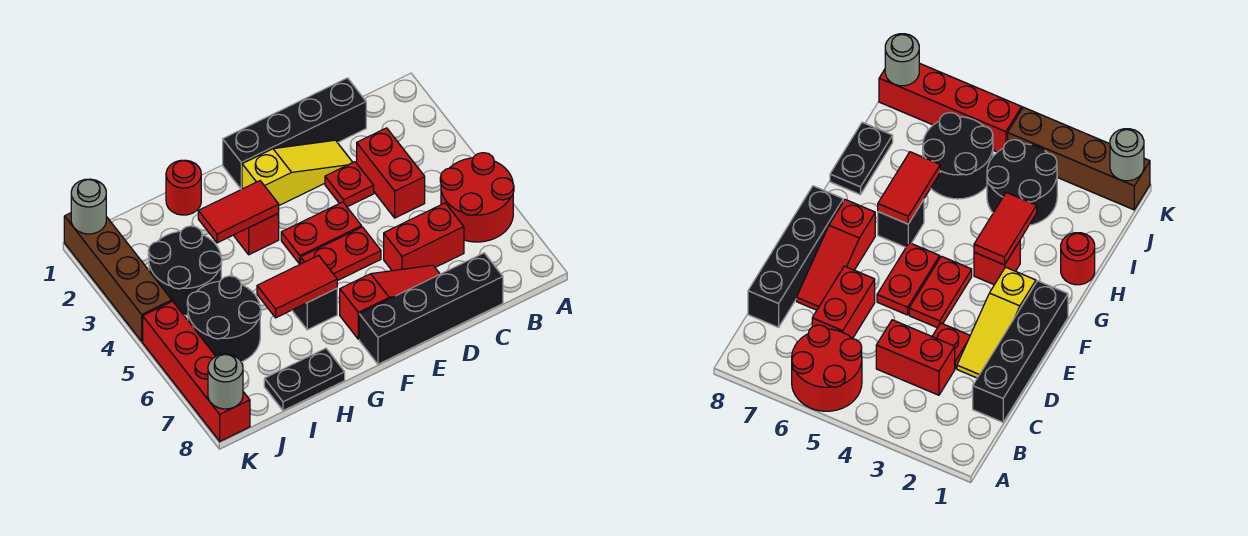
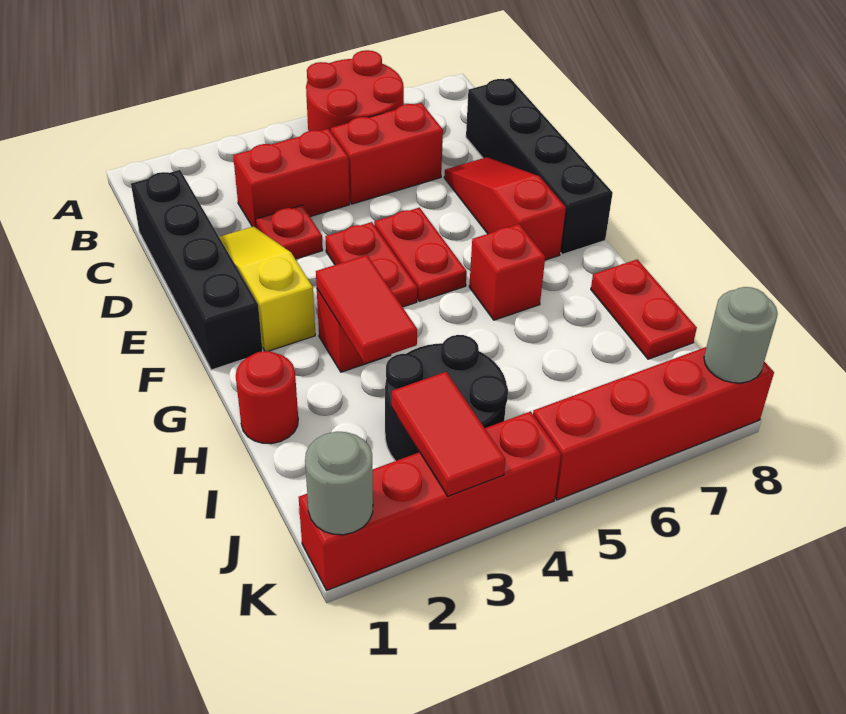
red brick C6:D6 level 1 -> red brick C5:C6 level 1
black brick G6 level 1 -> red brick G6 level 1
red tile G6:H6 level 2 -> red tile J3:K3 level 2
black plate H8:I8 level 1 -> red plate H8:I8 level 1
black round brick I5:J6 level 1 -> none
brown brick K1:K4 level 1 -> red brick K1:K4 level 1

